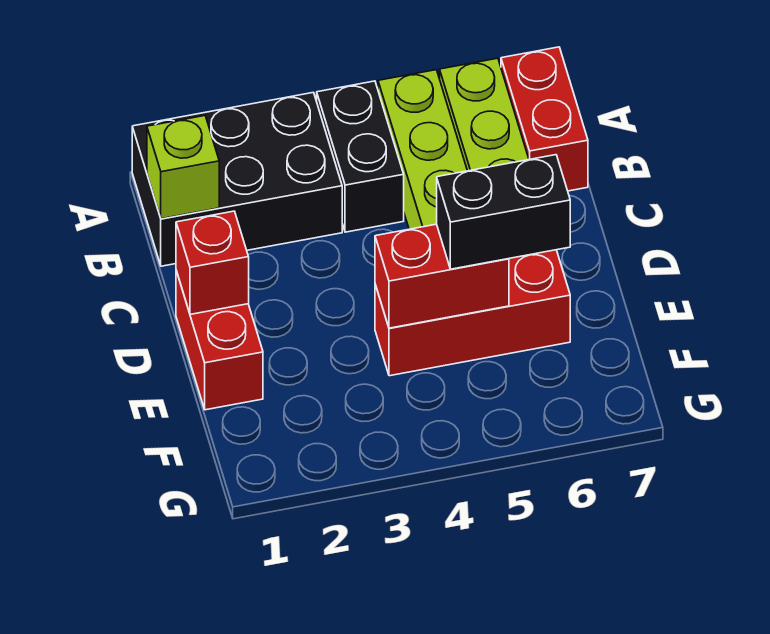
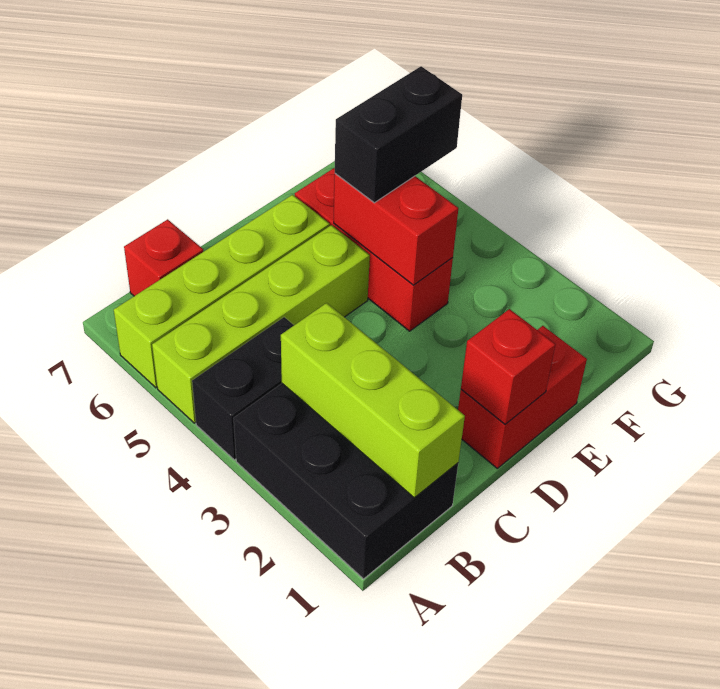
red brick A7:B7 level 1 -> red brick B7 level 1
lime brick B1 level 2 -> lime brick B1:B3 level 2
black brick E5:E6 level 3 -> black brick E5:F5 level 3

